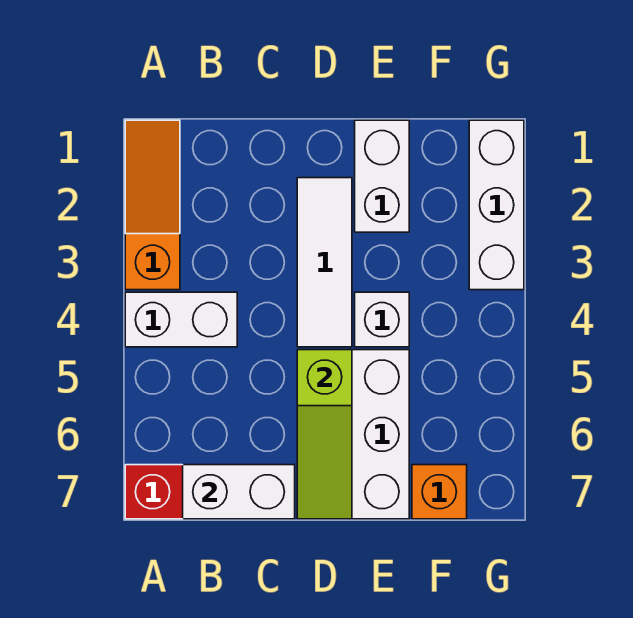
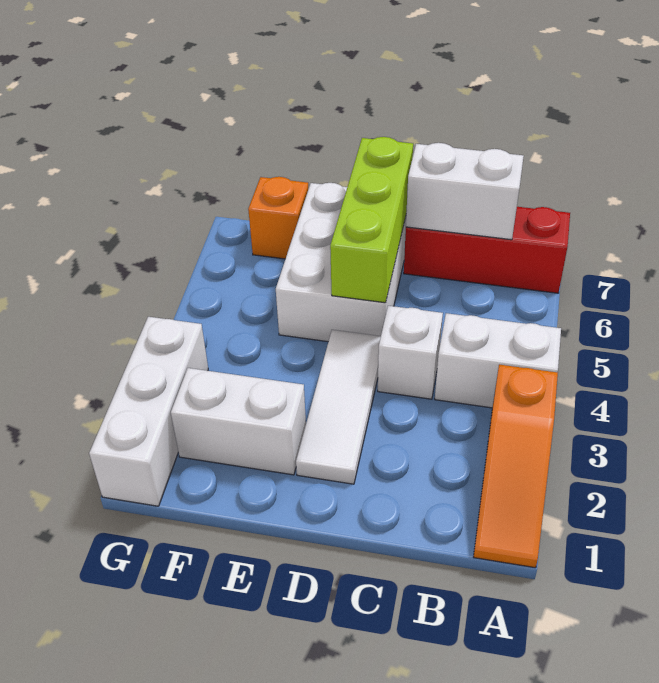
lime slope D5:D7 level 2 top 5 -> lime brick D5:D7 level 2
white brick E1:E2 level 1 -> white brick E2:F2 level 1
white brick E4 level 1 -> white brick C4 level 1

